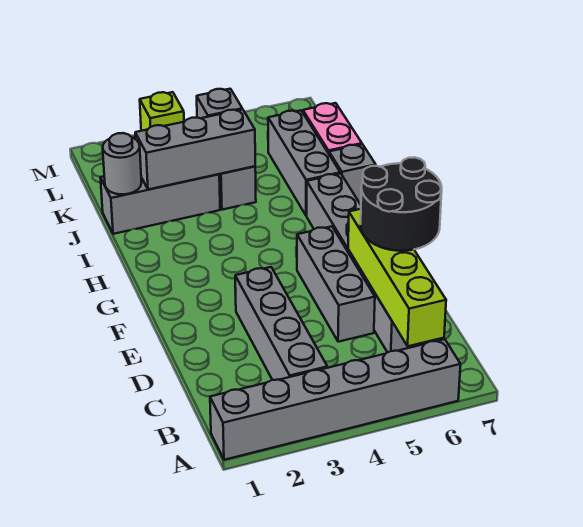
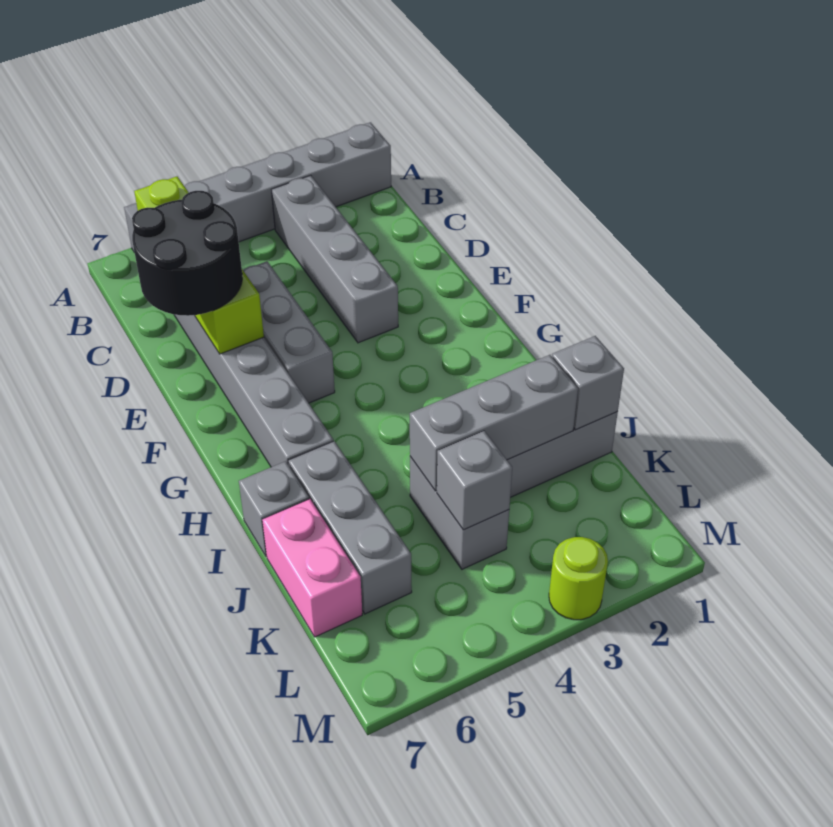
grey round brick J1 level 2 -> grey brick J1 level 2
lime brick M3 level 1 -> lime round brick M3 level 1

